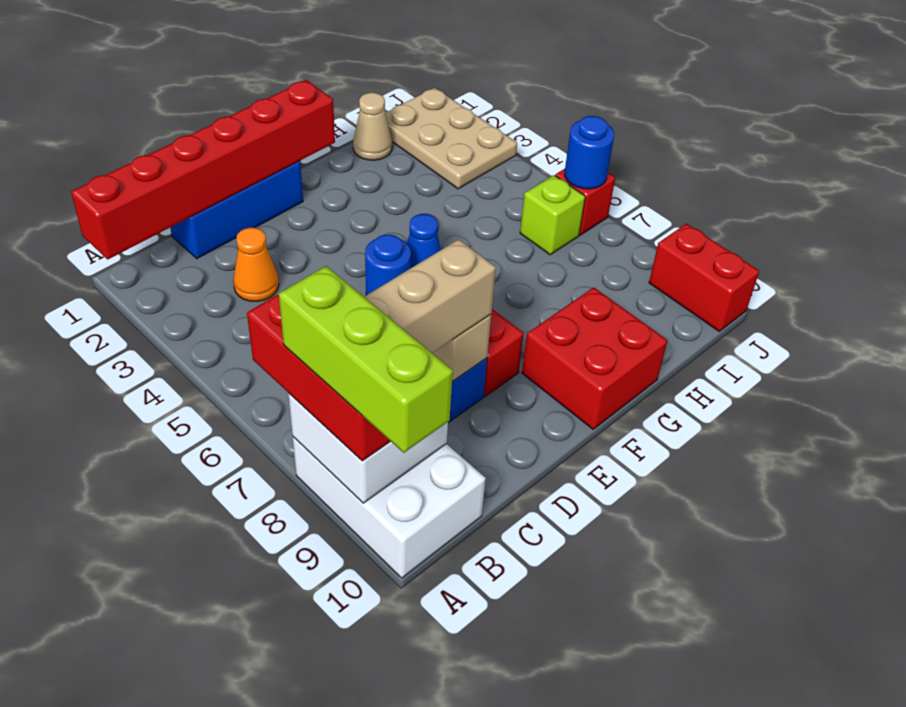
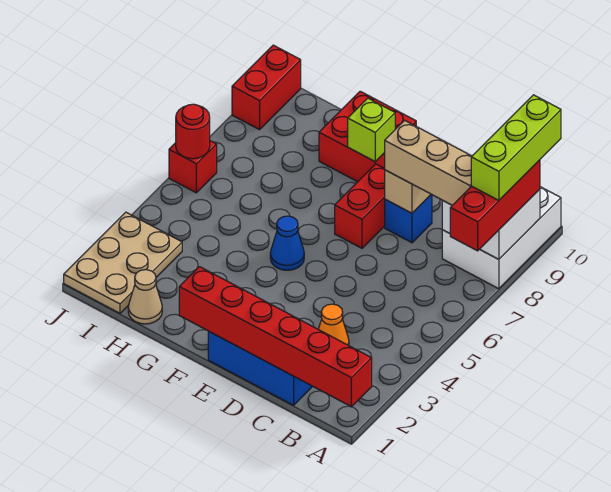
blue round brick E5 level 1 -> none
lime brick I6 level 1 -> lime brick F9 level 2
blue round brick J6 level 2 -> red round brick J6 level 2

